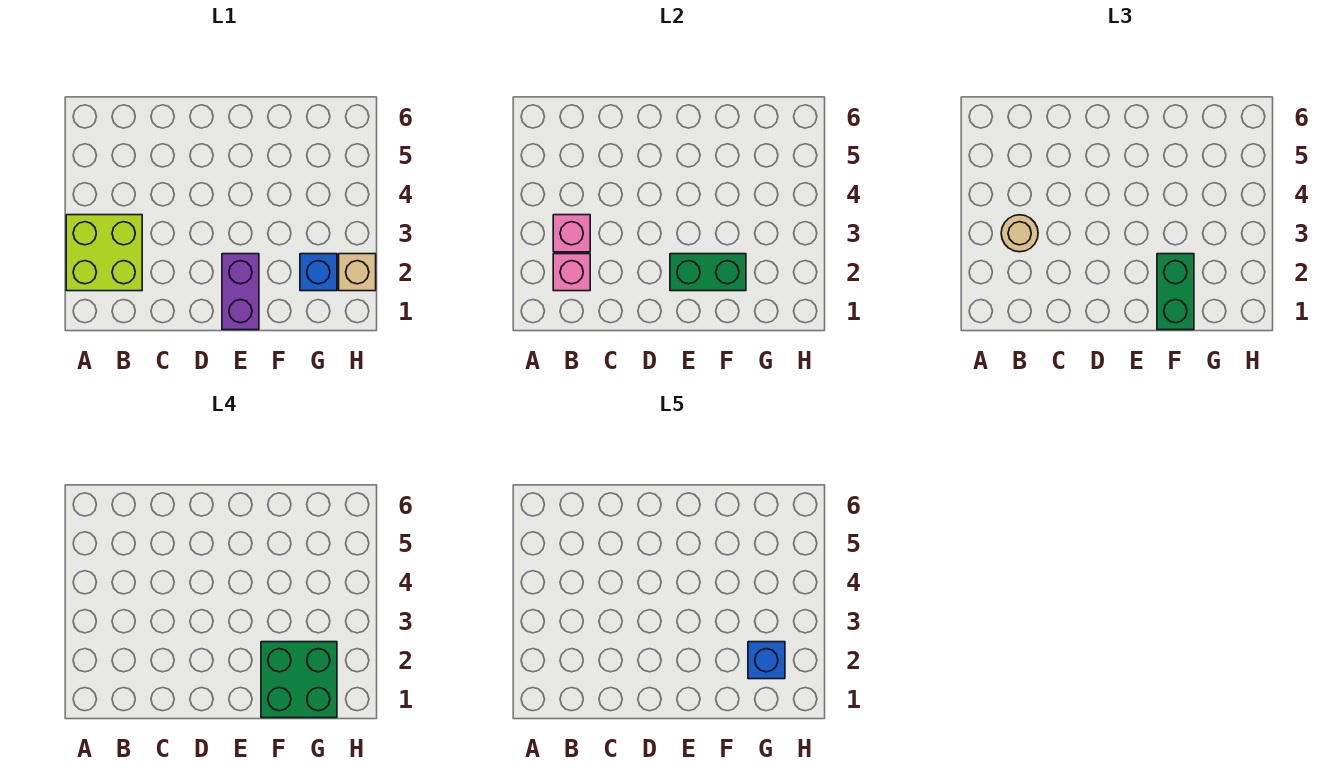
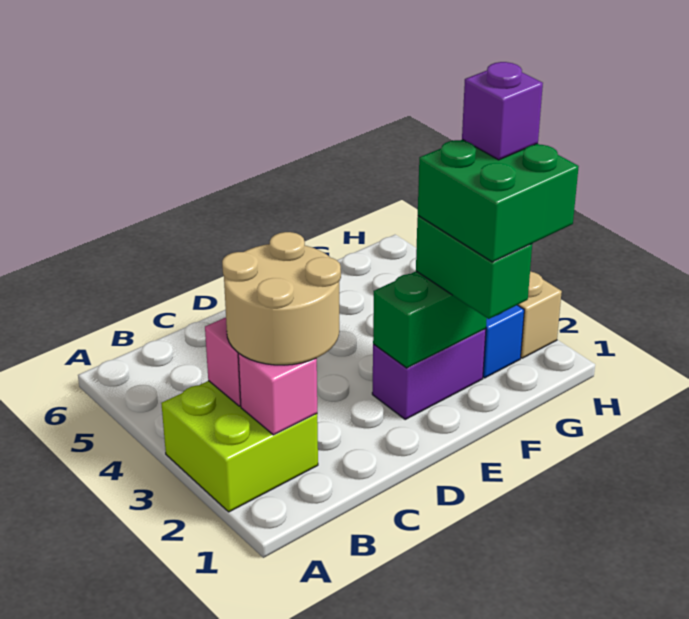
tan round brick B3 level 3 -> tan round brick B2:C3 level 3
purple brick E1:E2 level 1 -> purple brick E2:F2 level 1
blue brick G2 level 5 -> purple brick G2 level 5

